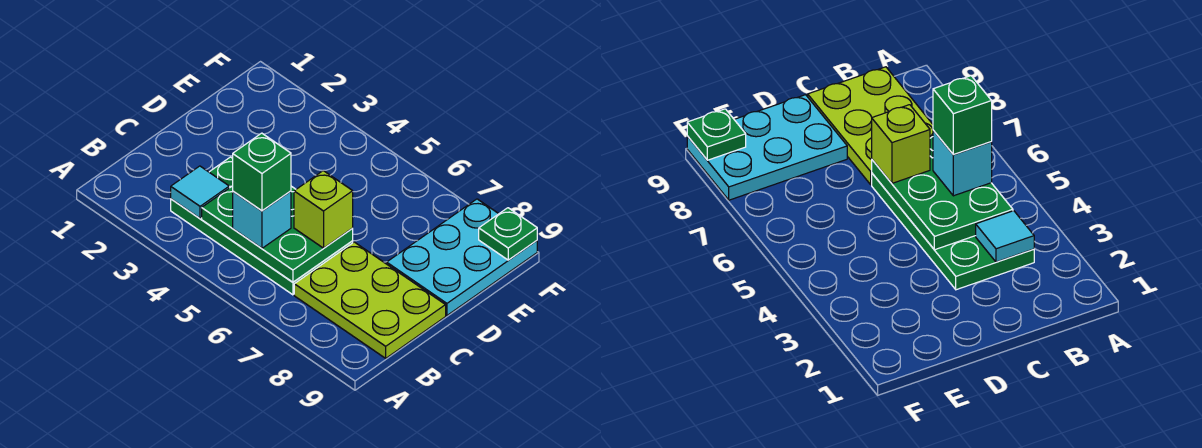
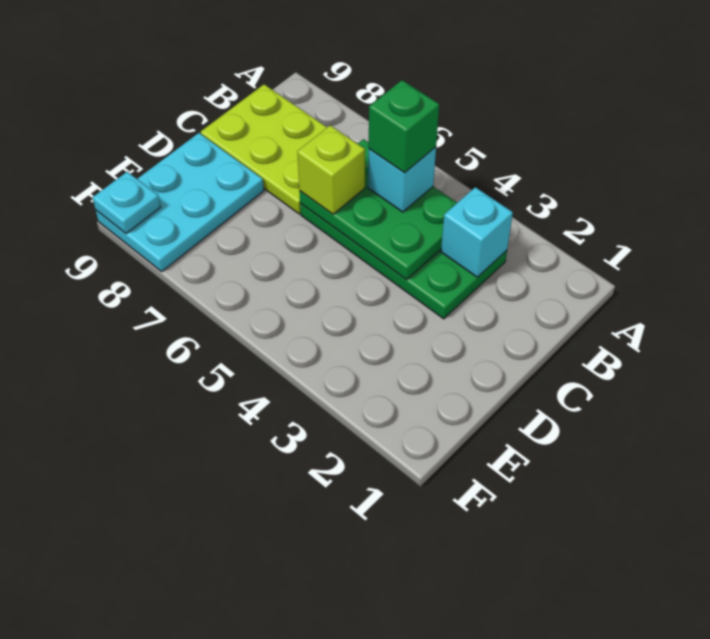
cyan tile B3 level 2 -> cyan brick B3 level 2
green plate F9 level 2 -> cyan plate F9 level 2

